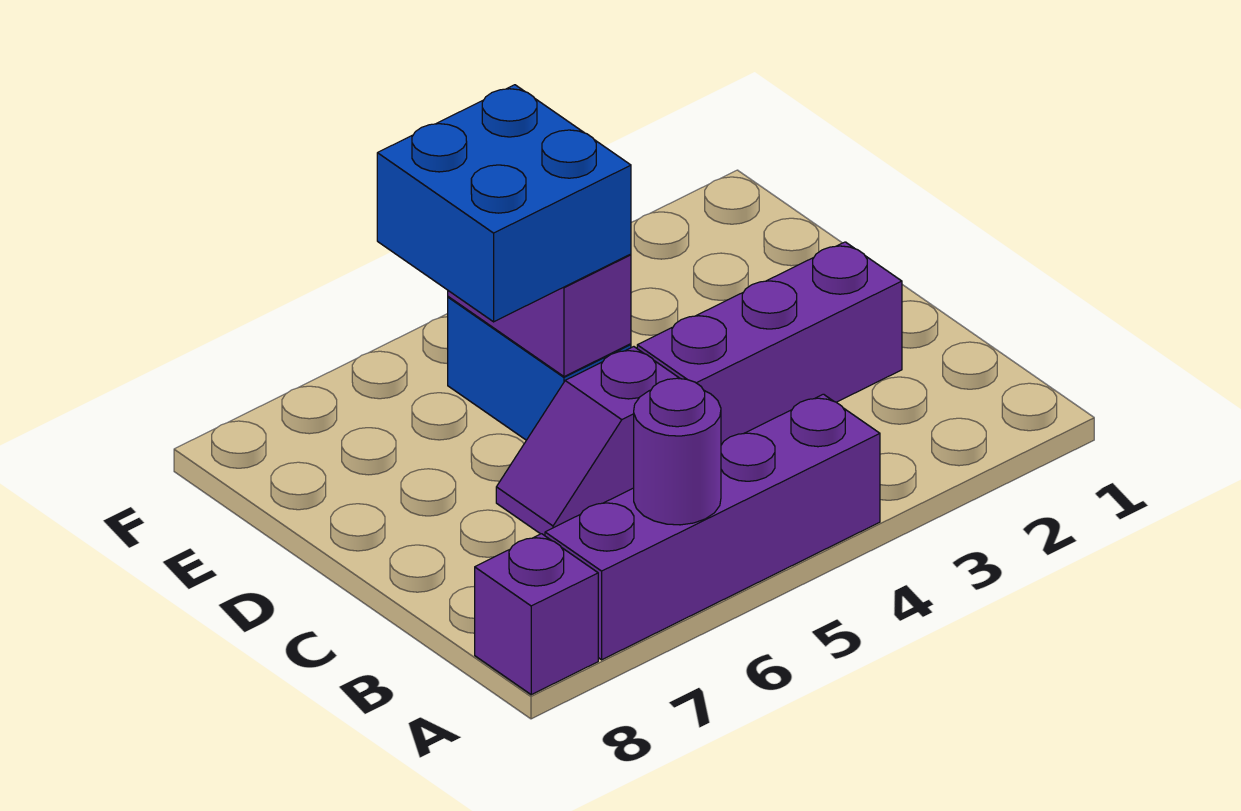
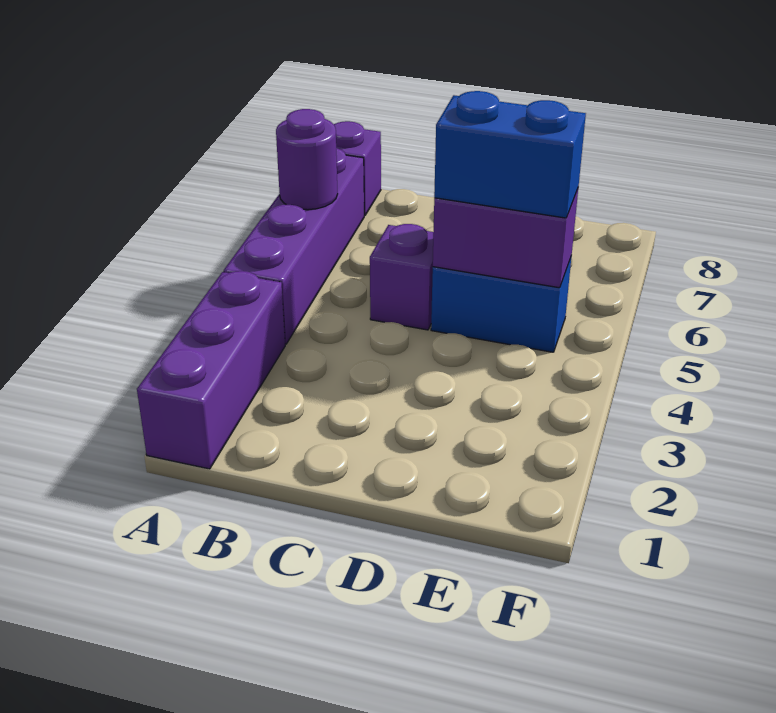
purple brick C2:C4 level 1 -> purple brick A1:A3 level 1
blue brick D5:E6 level 3 -> blue brick D5:E5 level 3

